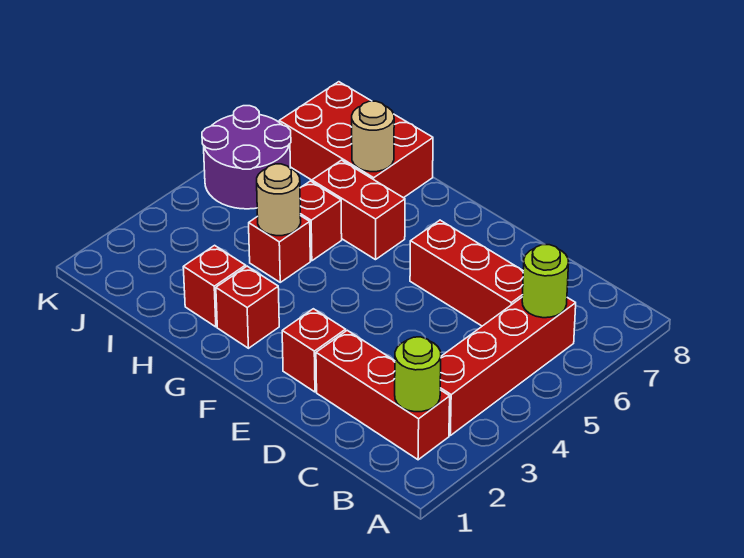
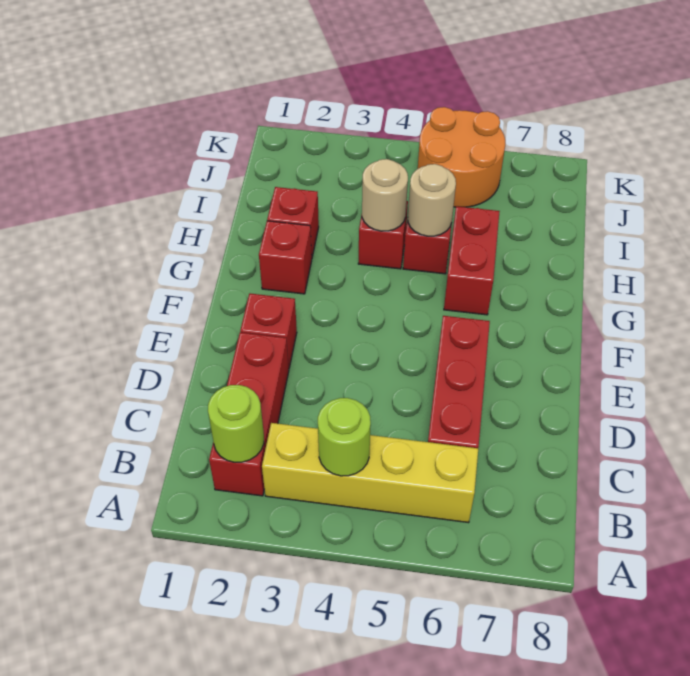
red brick B3:B6 level 1 -> yellow brick B3:B6 level 1
lime round brick B6 level 2 -> lime round brick B4 level 2
red brick H7:J8 level 1 -> none
tan round brick H7 level 2 -> tan round brick H5 level 2
purple round brick J5:K6 level 1 -> orange round brick J5:K6 level 1

